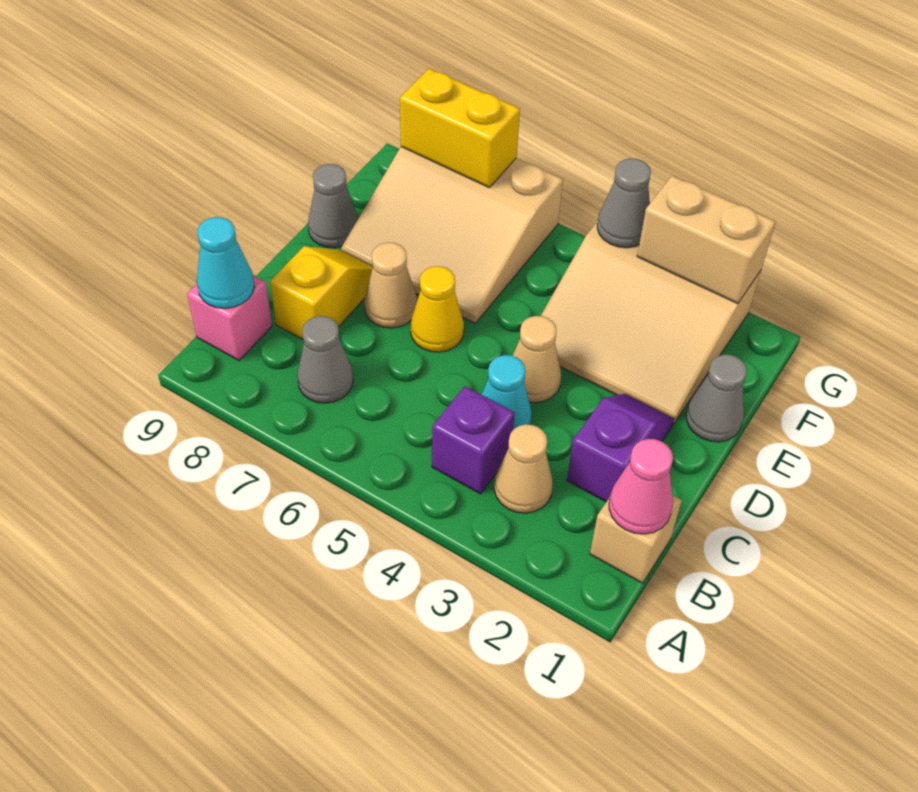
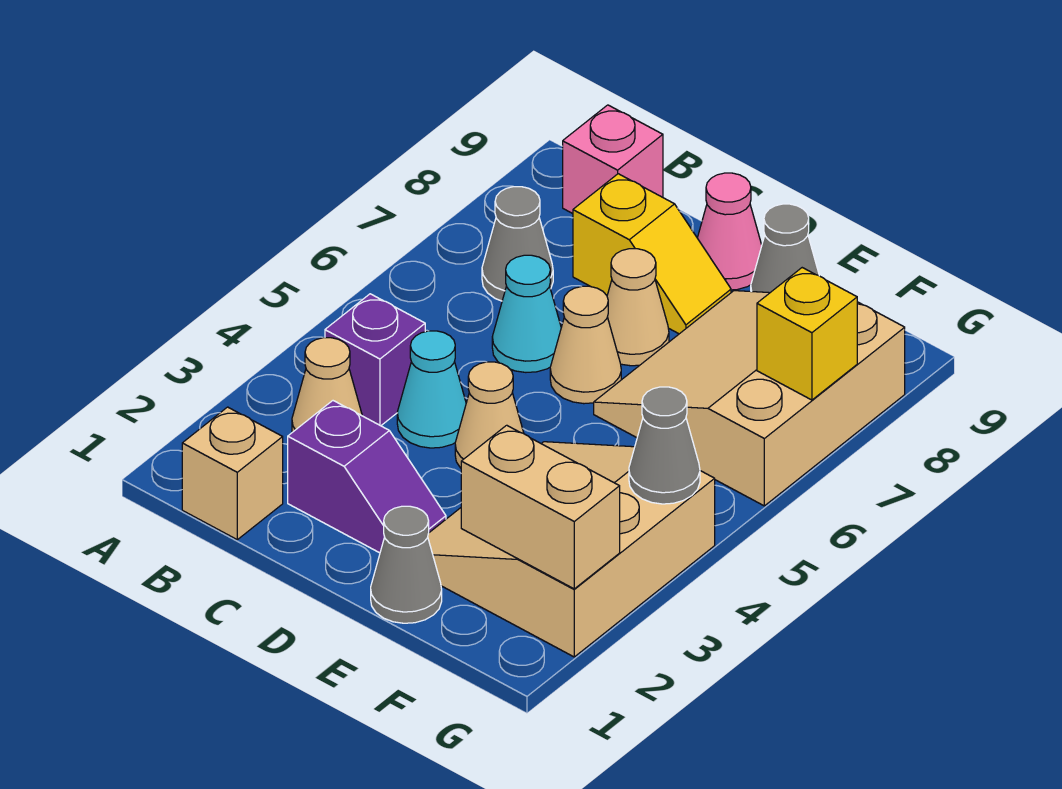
pink cone B1 level 2 -> pink cone D9 level 1
cyan cone B9 level 2 -> cyan cone C6 level 1
yellow cone D6 level 1 -> tan cone D6 level 1
tan brick G2:G3 level 2 -> tan brick F2:G2 level 2
yellow brick G7:G8 level 2 -> yellow brick G7 level 2

